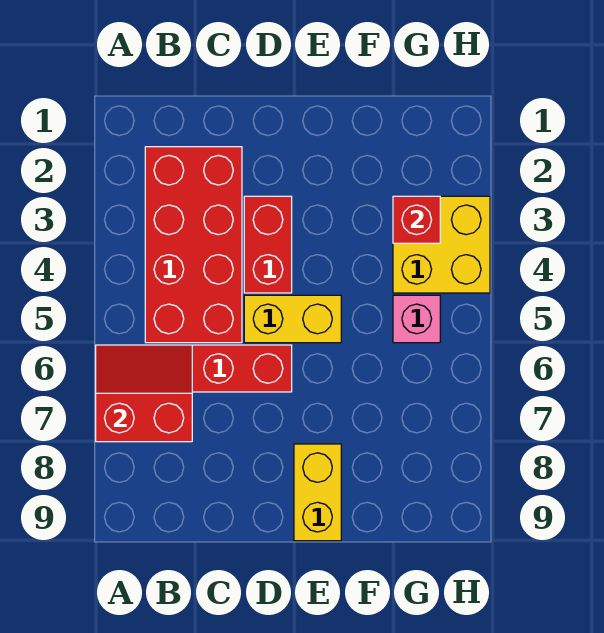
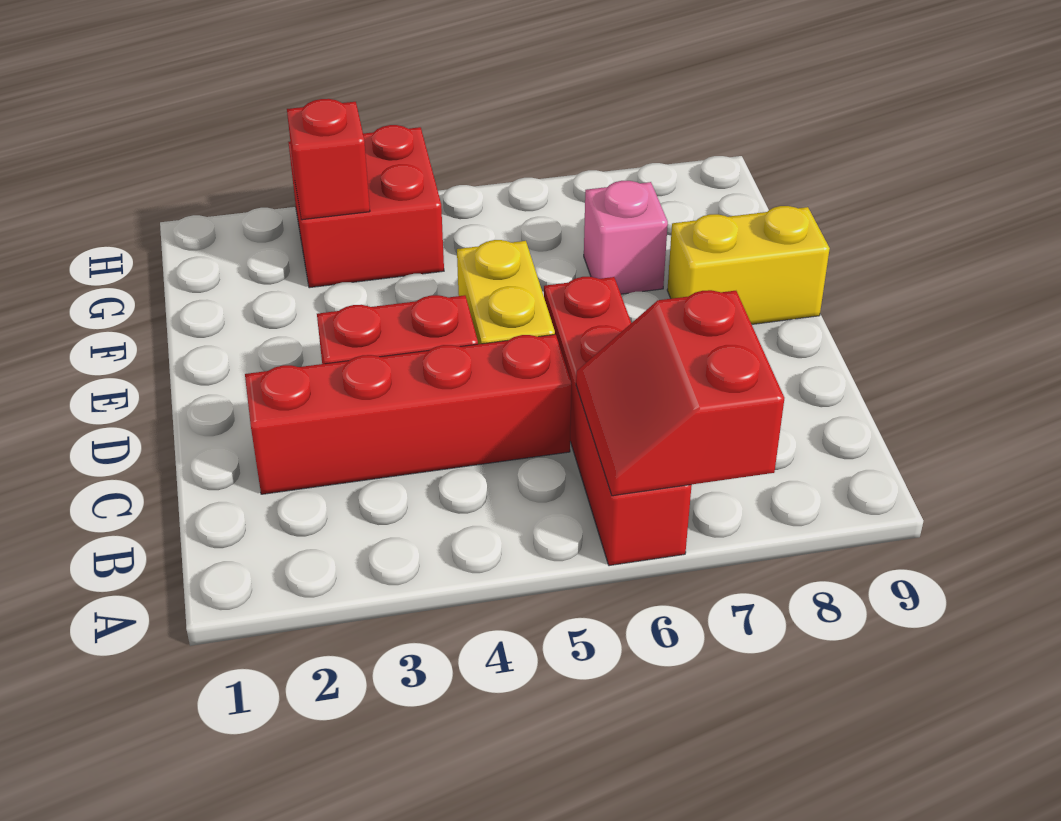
red brick B2:C5 level 1 -> red brick C2:C5 level 1
yellow brick G3:H4 level 1 -> red brick G3:H4 level 1
pink brick G5 level 1 -> pink brick F7 level 1

